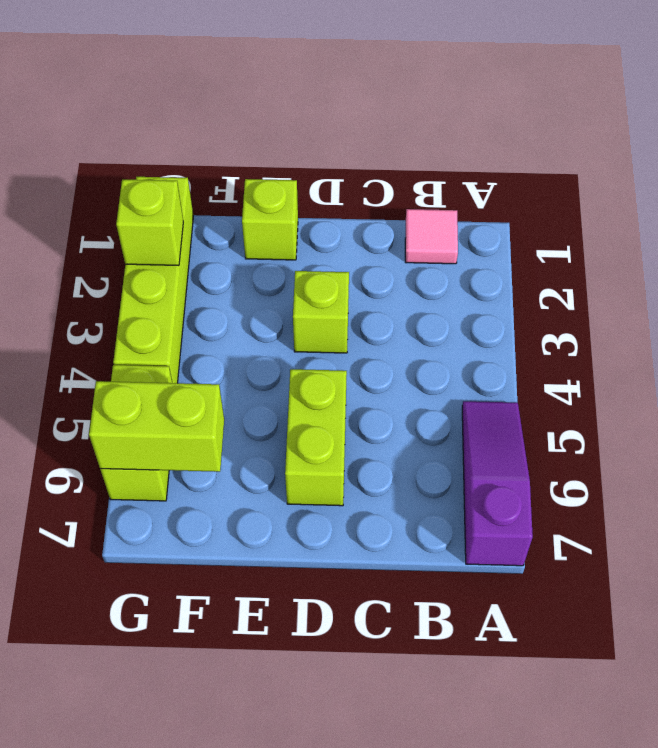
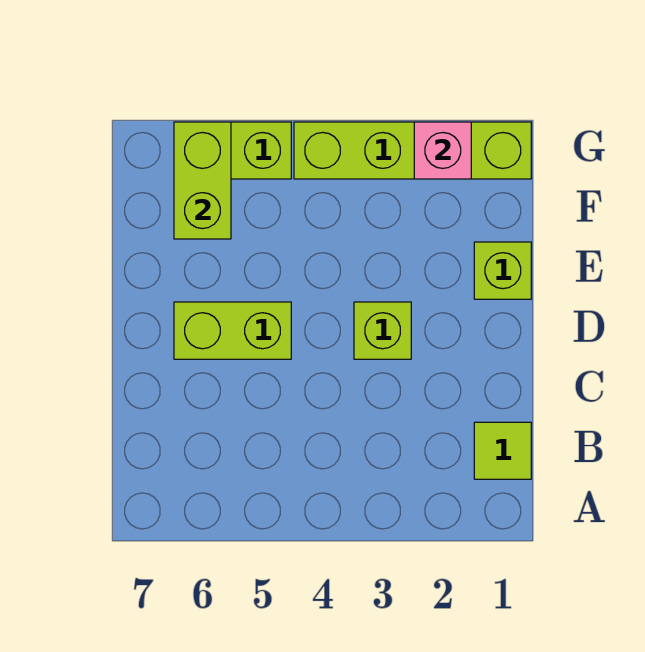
purple slope A5:A7 level 1 top 7 -> none
pink tile B1 level 1 -> lime tile B1 level 1
lime brick G2 level 2 -> pink brick G2 level 2

